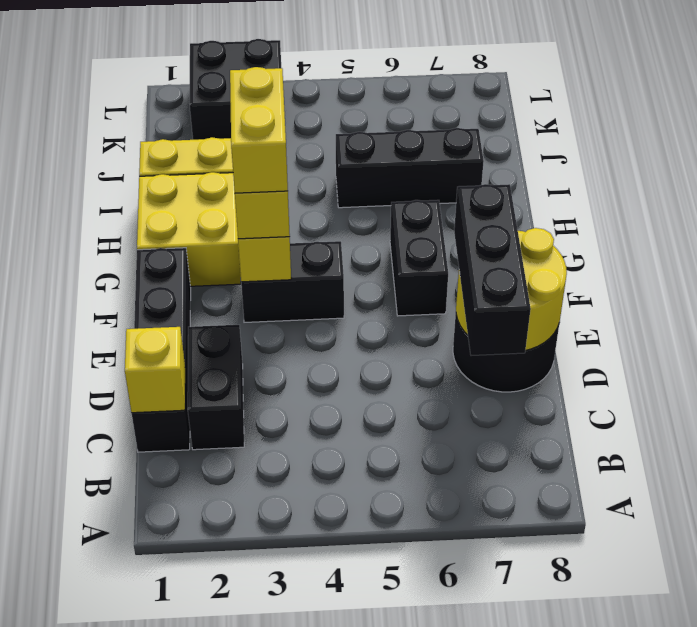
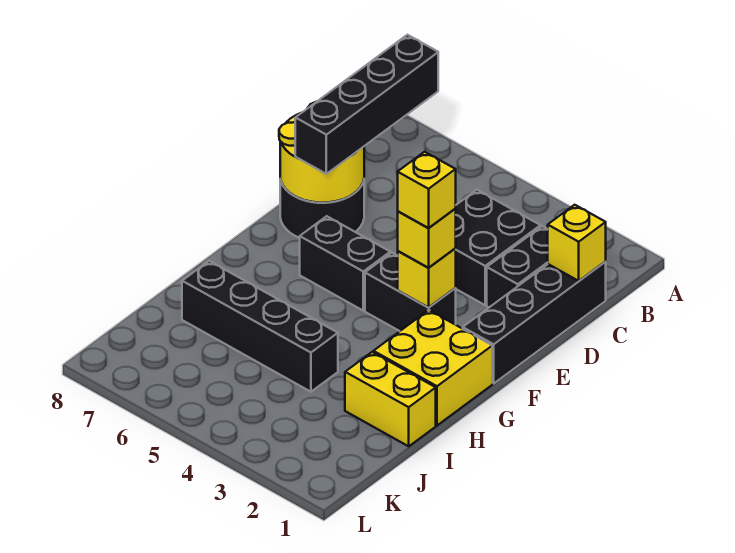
black brick C7:E7 level 3 -> black brick B7:E7 level 3
yellow brick F3:G3 level 4 -> yellow brick F3 level 4
black brick F6:G6 level 1 -> black brick F5:F6 level 1
black brick I5:I7 level 1 -> black brick I4:I7 level 1
black brick K2:L3 level 1 -> black brick C3:D4 level 1

